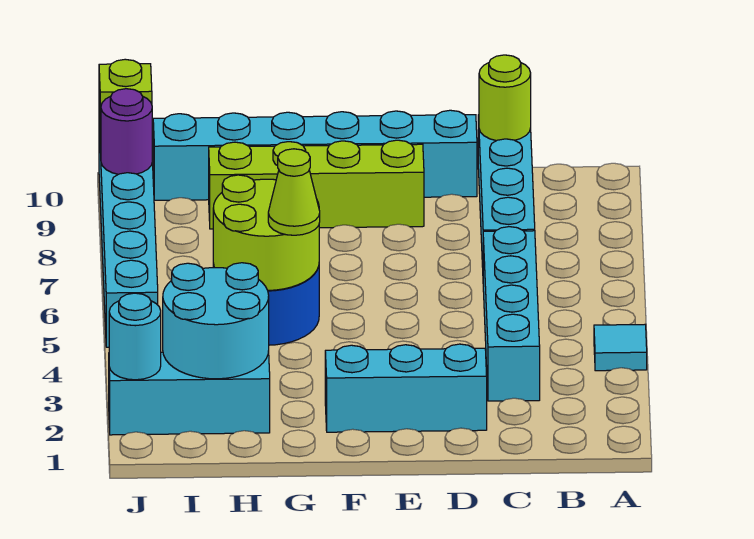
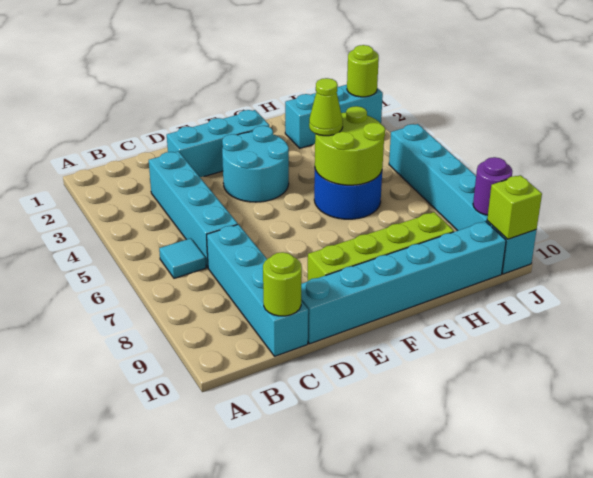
cyan tile A4 level 1 -> cyan tile B6 level 1
cyan round brick H2:I3 level 2 -> cyan round brick E3:F4 level 1
cyan round brick J2 level 2 -> lime round brick J2 level 2

